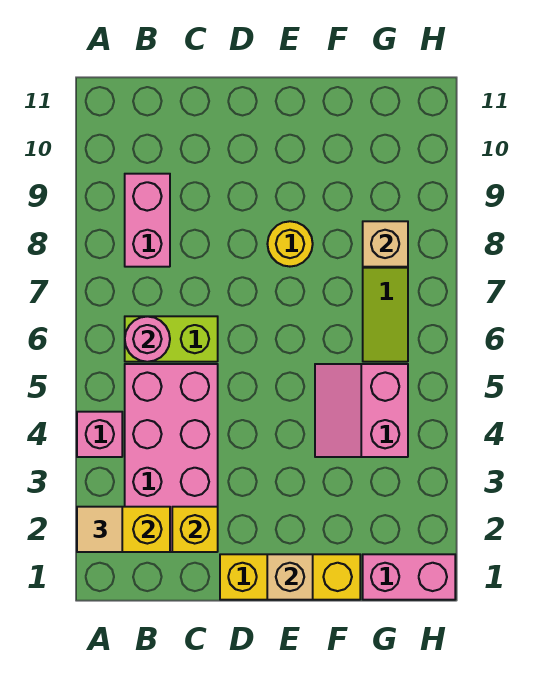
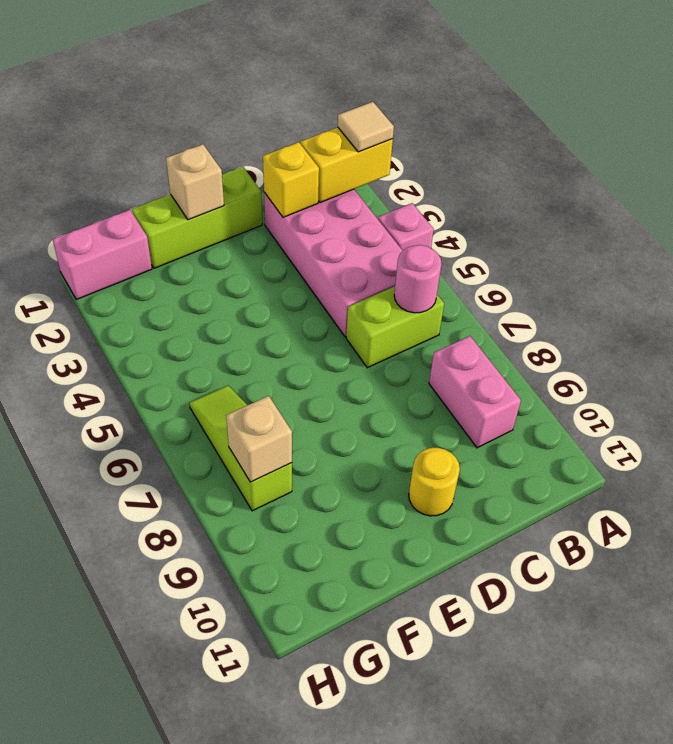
yellow brick D1:F1 level 1 -> lime brick D1:F1 level 1
yellow round brick E8 level 1 -> yellow round brick D10 level 1
pink slope F4:G5 level 1 top G -> none

